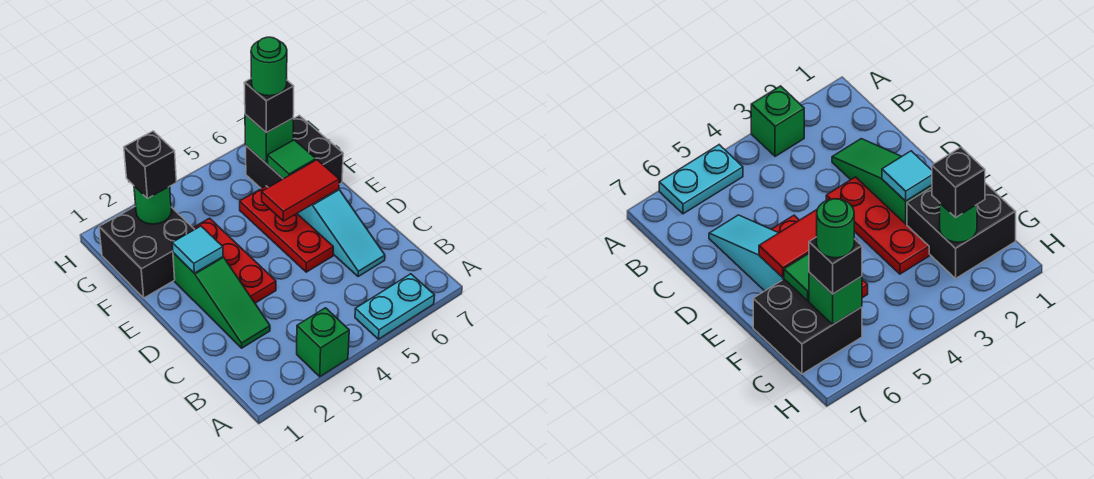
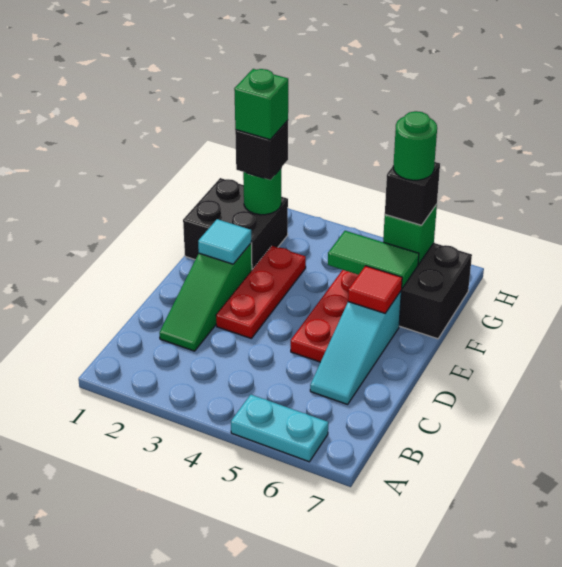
green brick A3 level 1 -> green brick G2 level 4
red tile E5:E6 level 2 -> red tile E6 level 2
green tile F6 level 2 -> green tile F5:F6 level 2

